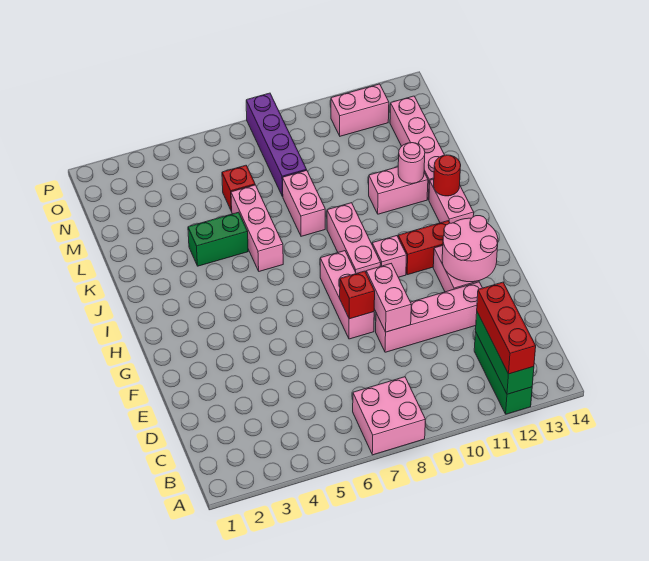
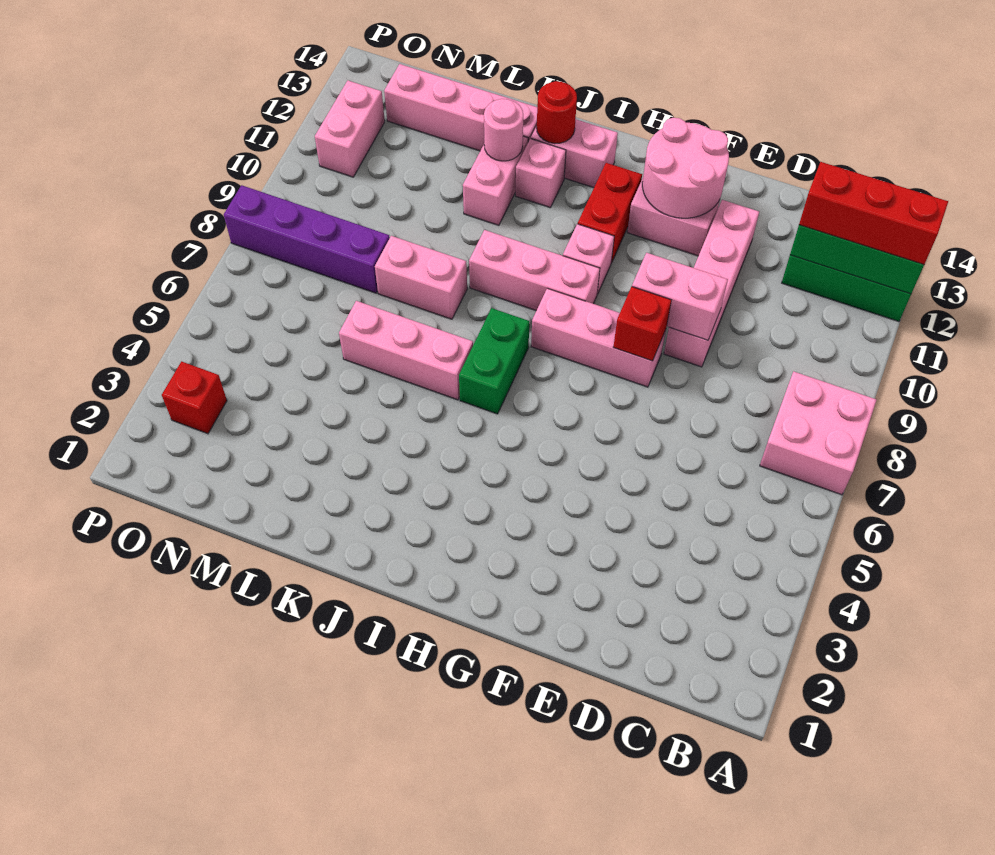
none -> pink brick J12 level 1
green brick K4:K5 level 1 -> green brick I6:I7 level 1
red brick M6 level 1 -> red brick O3 level 1

